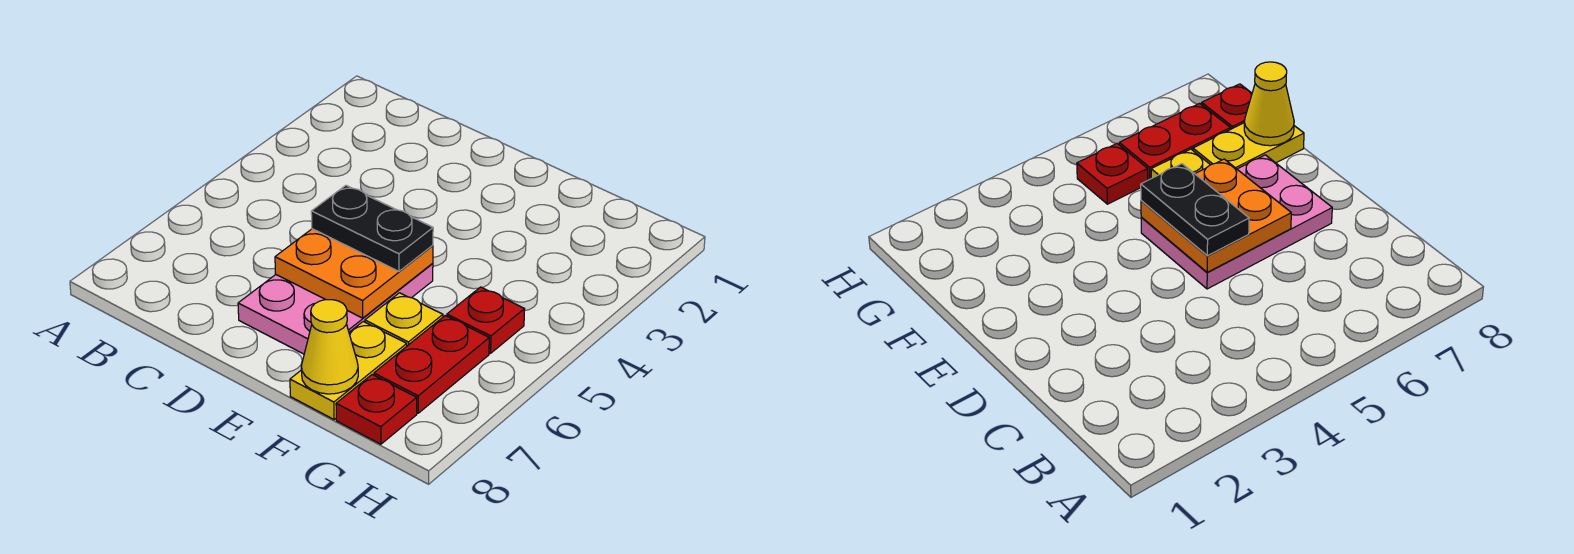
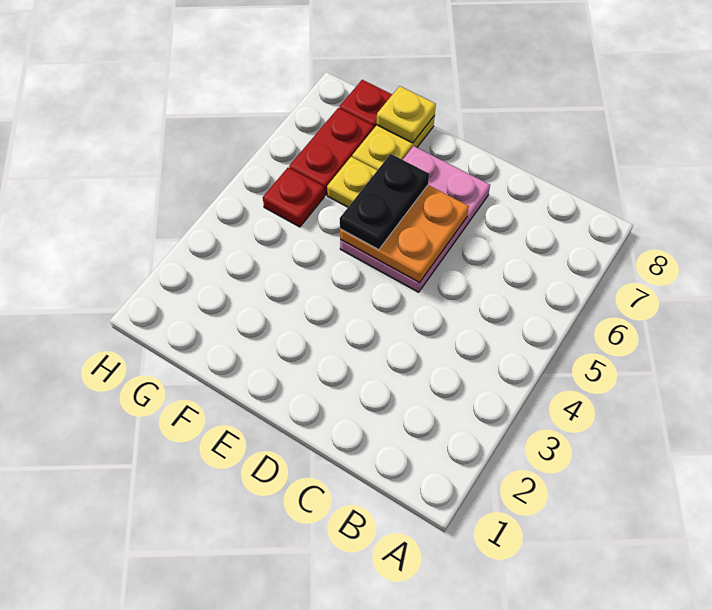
black plate D5:E5 level 3 -> black plate E5:E6 level 3
yellow cone F8 level 2 -> yellow plate F8 level 2

